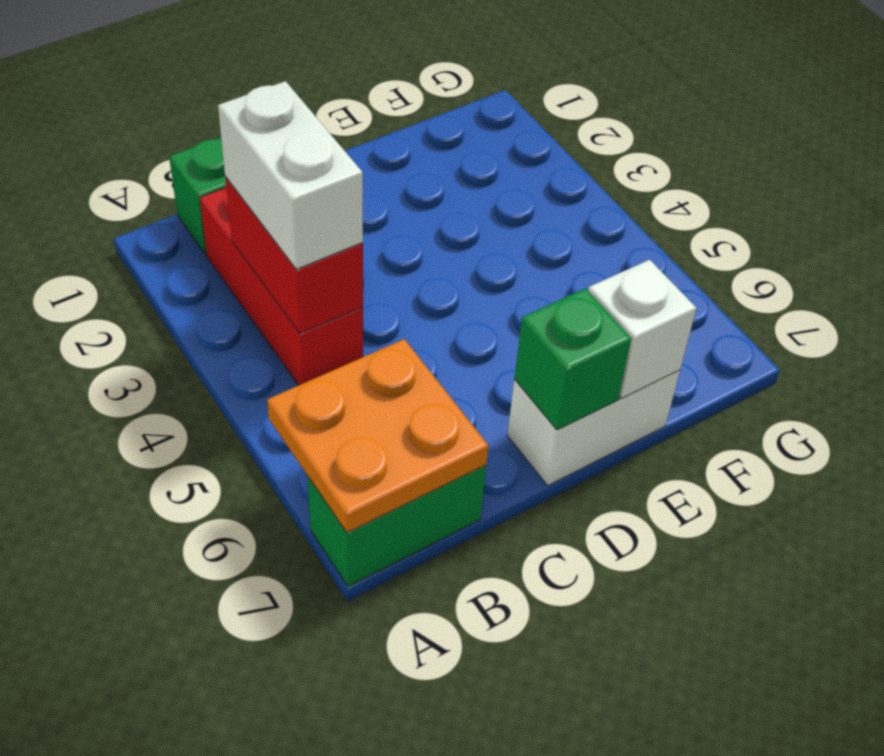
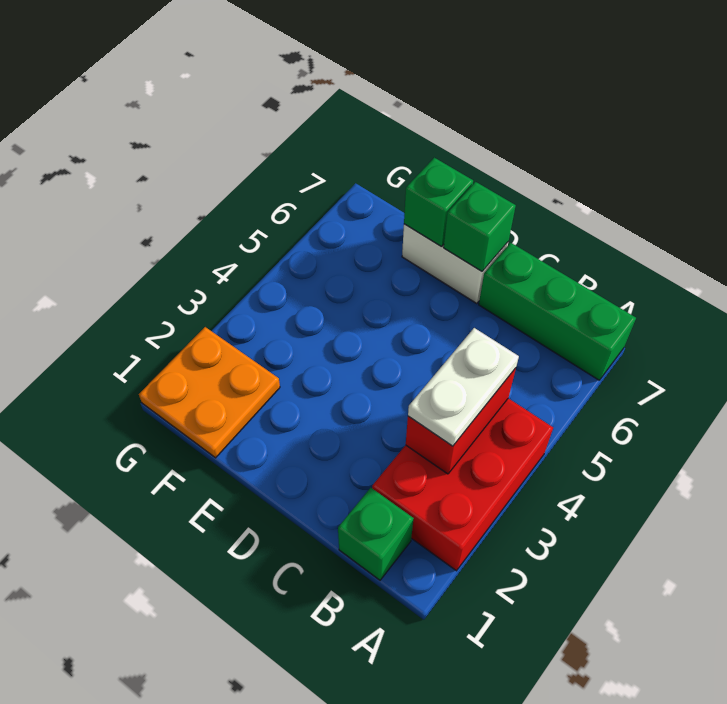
orange plate A6:B7 level 2 -> orange plate F1:G2 level 1
green brick A7:B7 level 1 -> green brick A7:C7 level 1
red brick B2:B4 level 1 -> red brick A2:B4 level 1
white brick B3:B4 level 3 -> white plate B3:B4 level 3
white brick E7 level 2 -> green brick E7 level 2

